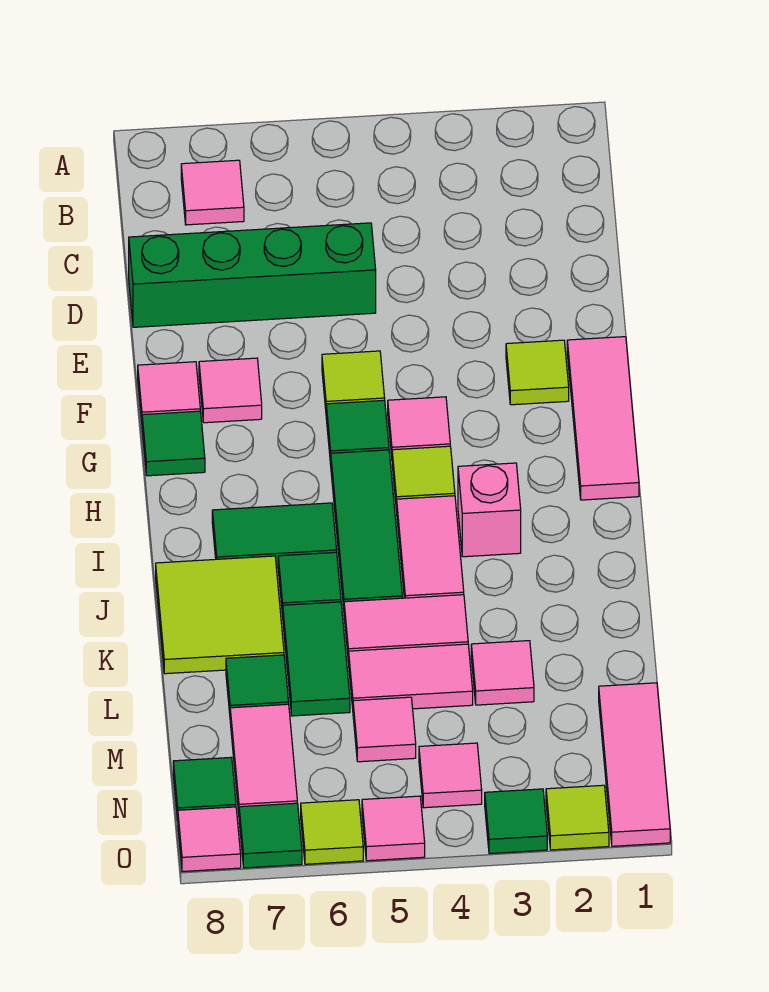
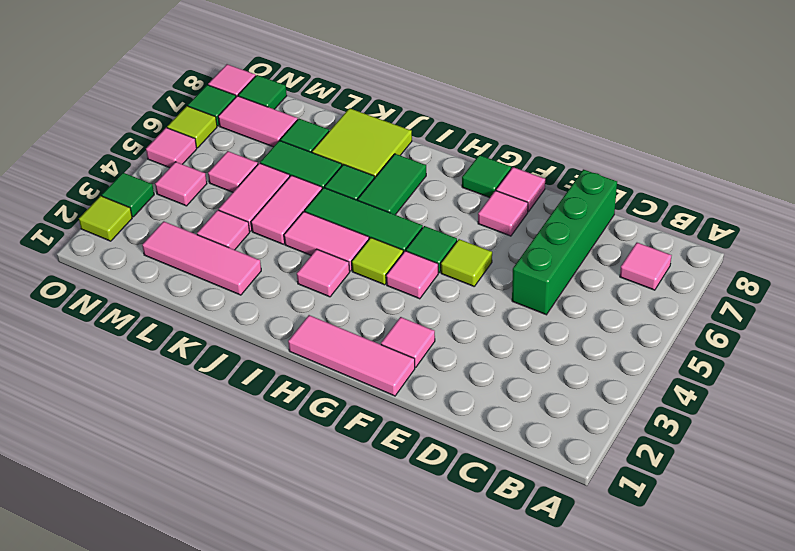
lime tile F2 level 1 -> pink tile F2 level 1
pink brick I3 level 1 -> pink tile I3 level 1
pink tile M1:O1 level 1 -> pink tile K2:M2 level 1

